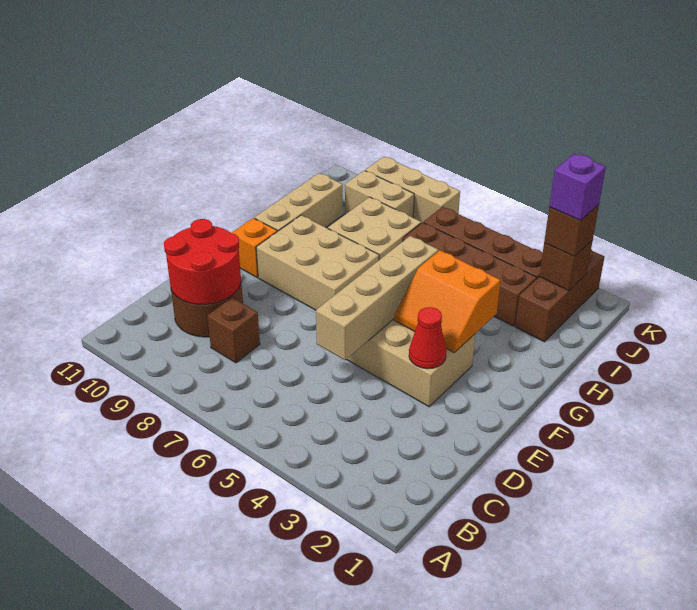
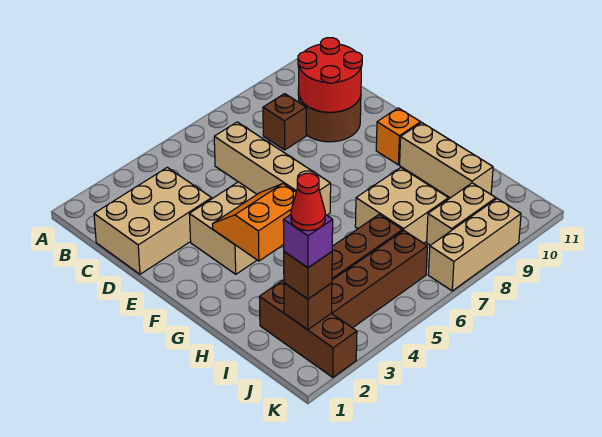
red cone E3 level 2 -> red cone J2 level 5
tan brick F7:G9 level 1 -> tan brick C1:D3 level 1

